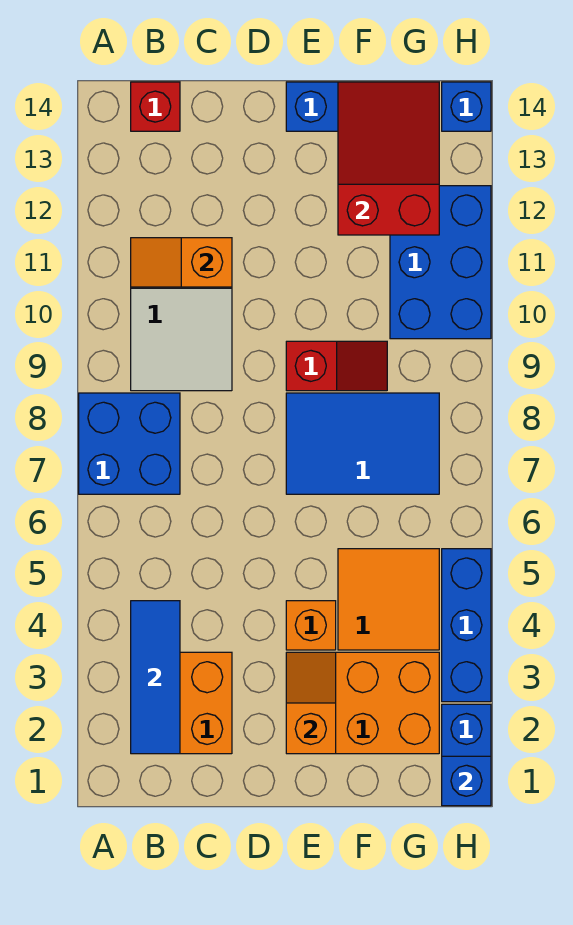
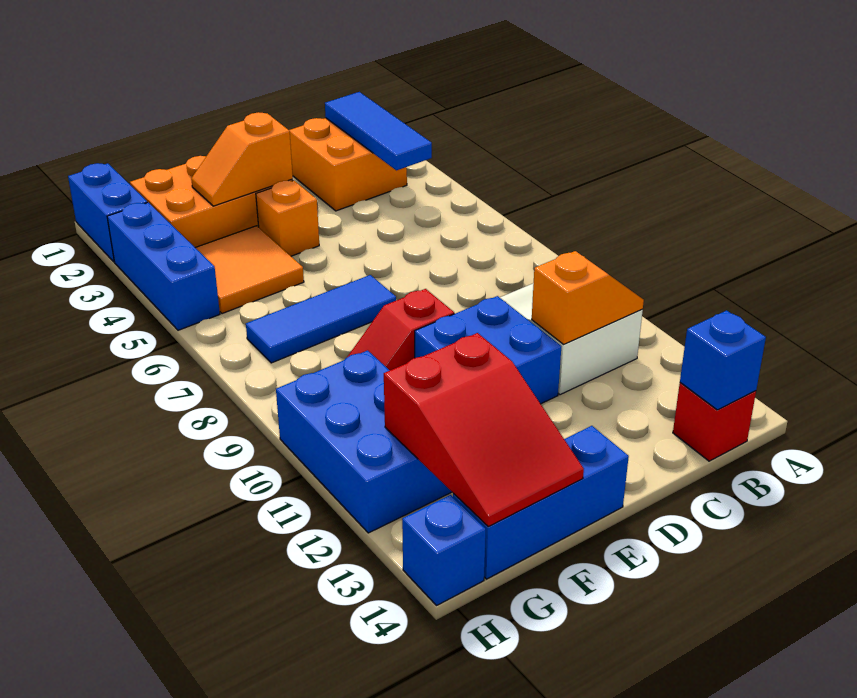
blue brick A7:B8 level 1 -> blue brick D10:E11 level 1
orange slope E2:E3 level 2 top 2 -> orange slope E3:F3 level 2 top E
blue tile E7:G8 level 1 -> blue tile E7:G7 level 1
blue brick H1 level 2 -> blue brick B14 level 2

